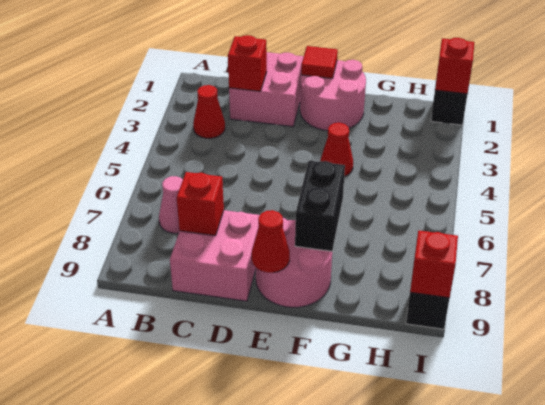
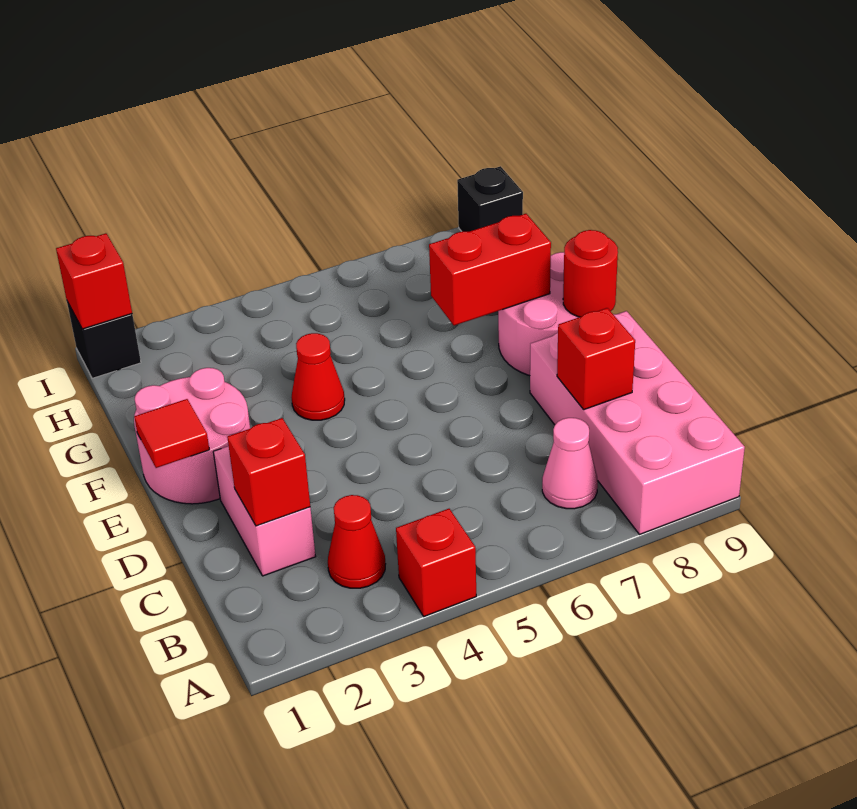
pink brick C1:D2 level 1 -> pink brick C2:D2 level 1
pink brick C8:D9 level 1 -> pink brick A8:D9 level 1
red cone E9 level 2 -> red round brick E9 level 2
black brick F7:F8 level 2 -> red brick F7:F8 level 2
red brick I9 level 2 -> red brick A4 level 1

